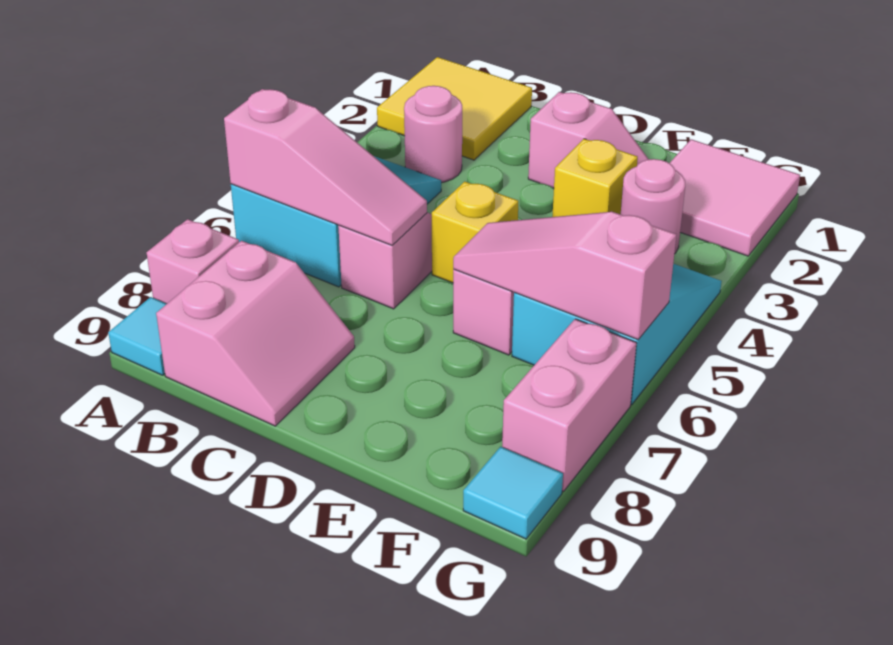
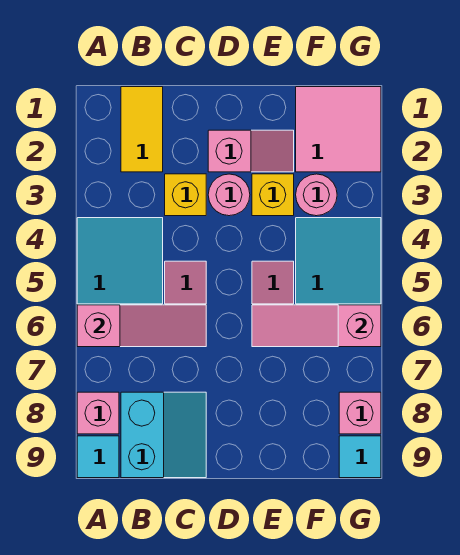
yellow tile A1:B2 level 1 -> yellow tile B1:B2 level 1
pink round brick B3 level 1 -> pink round brick D3 level 1
pink slope B8:C9 level 1 top B -> cyan slope B8:C9 level 1 top B
yellow brick D5 level 1 -> yellow brick C3 level 1
pink brick G7:G8 level 1 -> pink brick G8 level 1

